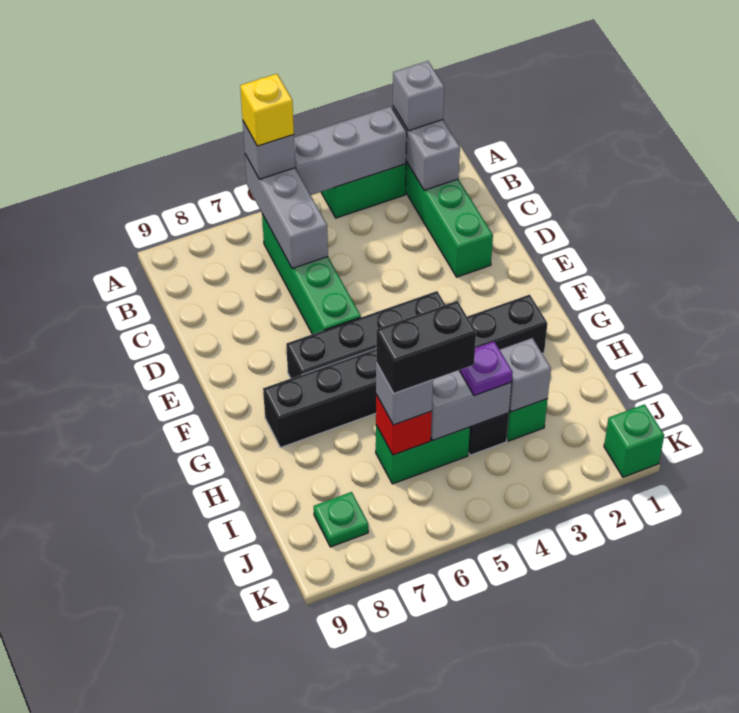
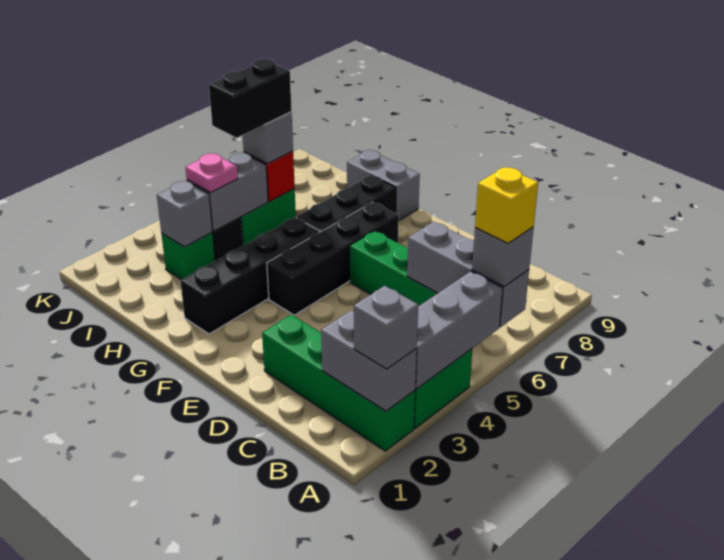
none -> grey brick G9:H9 level 1
purple plate I4 level 3 -> pink plate I4 level 3
green plate J8 level 1 -> none
green brick K1 level 1 -> none

